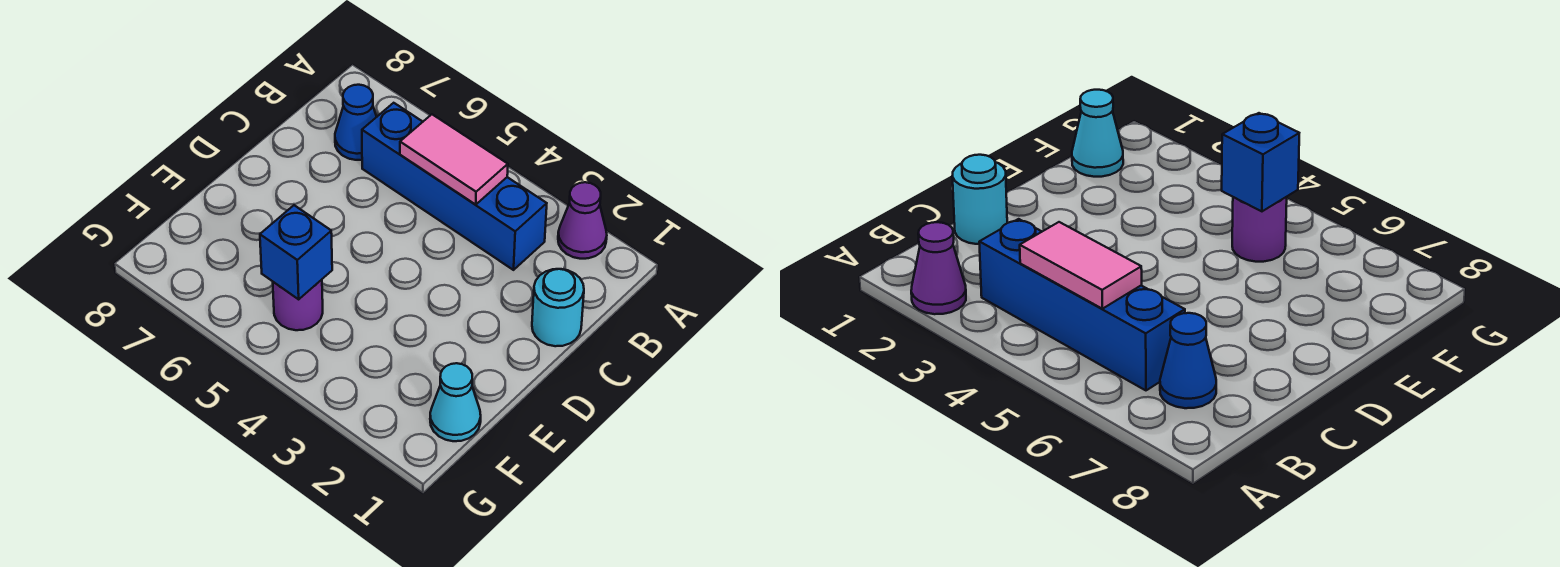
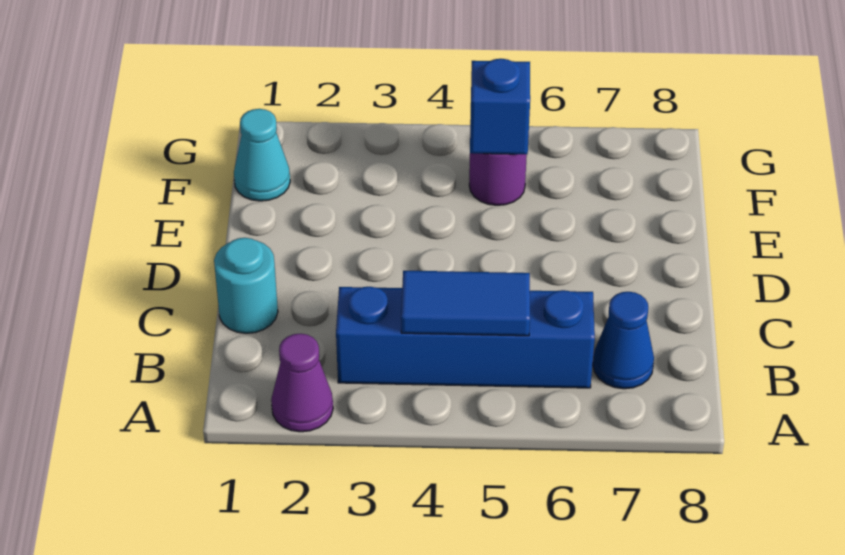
pink tile B4:B5 level 2 -> blue tile B4:B5 level 2

